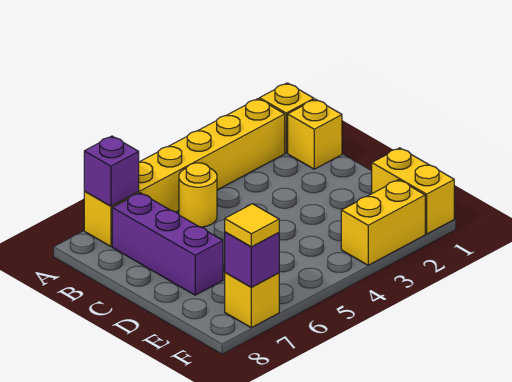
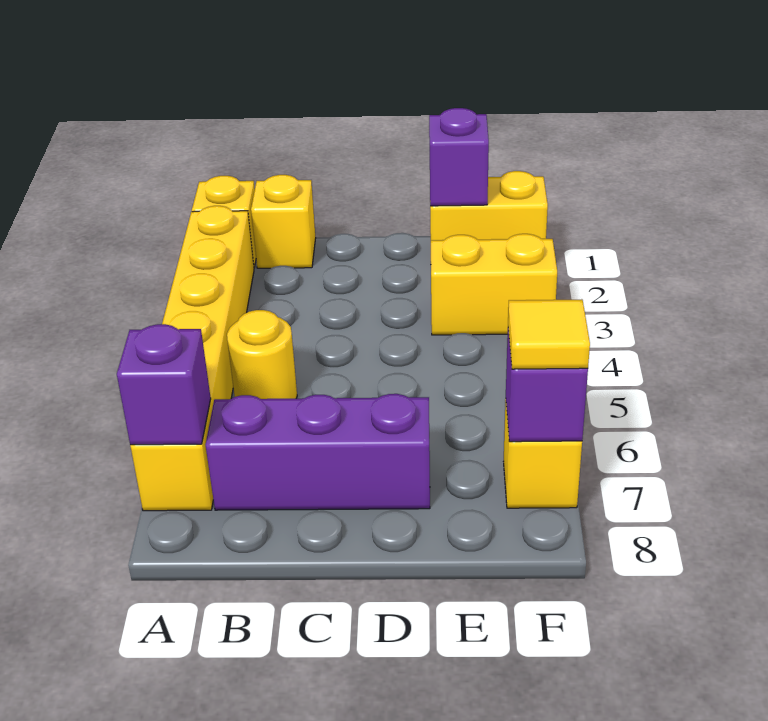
none -> purple brick E1 level 2
yellow brick F2:F3 level 1 -> yellow brick E3:F3 level 1

